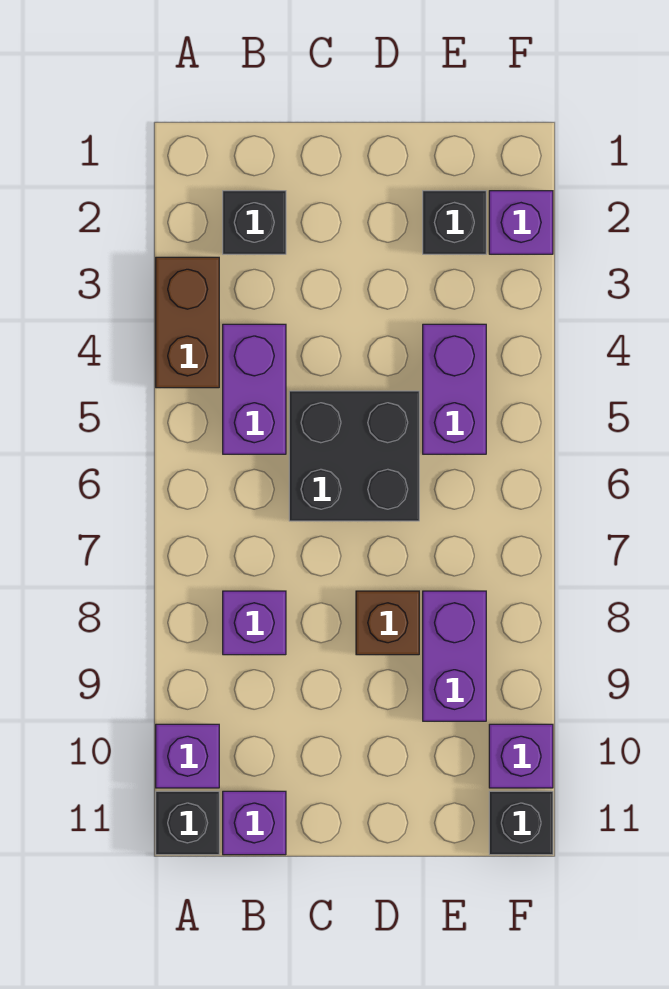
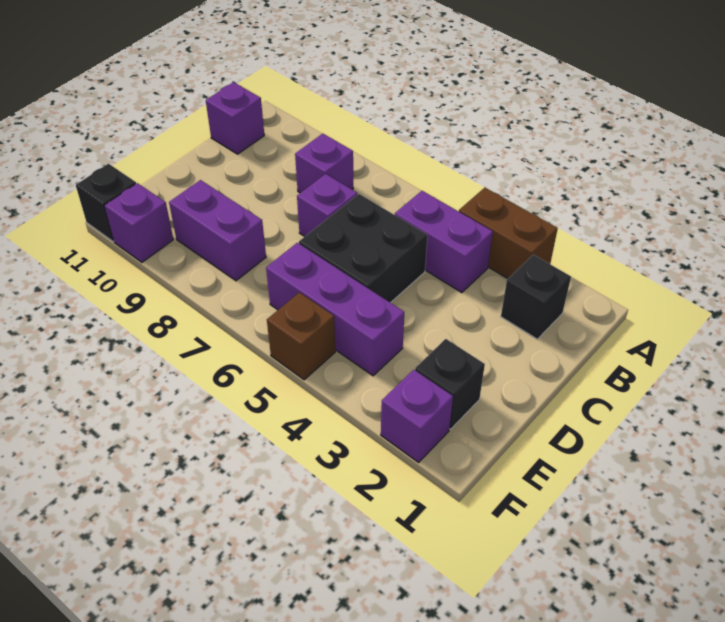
purple brick A10 level 1 -> purple brick C7 level 1
black brick A11 level 1 -> none
brown brick D8 level 1 -> brown brick F5 level 1
purple brick E4:E5 level 1 -> purple brick E4:E6 level 1

